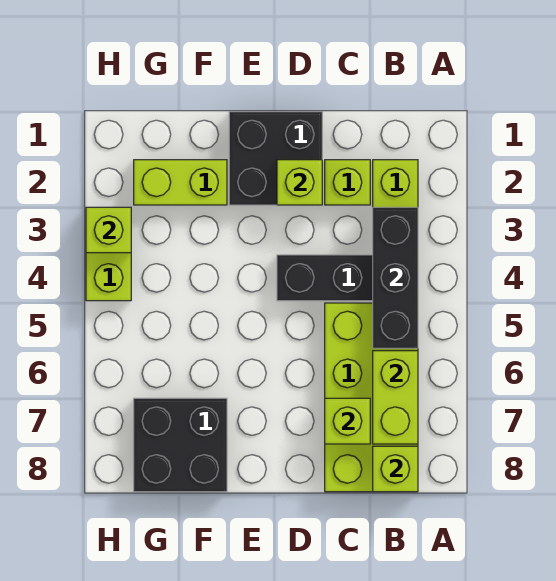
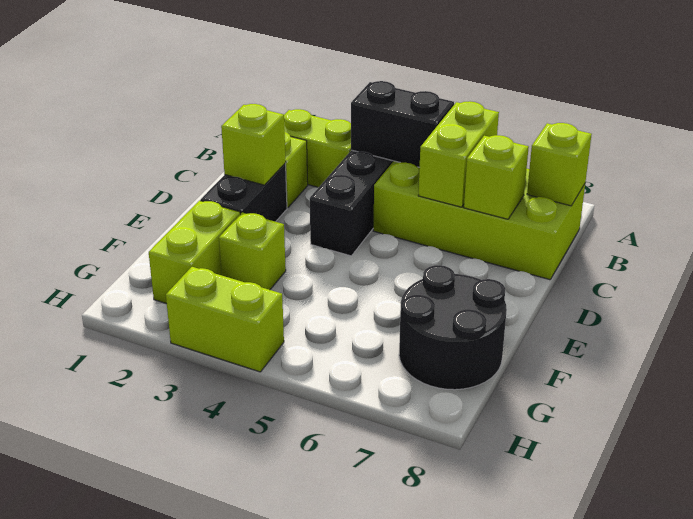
black brick B3:B5 level 2 -> black brick B4:B5 level 2
lime brick B6:B7 level 2 -> lime brick B6:C6 level 2
black brick D1:E2 level 1 -> black brick D2:E2 level 1
black brick F7:G8 level 1 -> black round brick F7:G8 level 1
lime brick H3 level 2 -> lime brick F3 level 1

